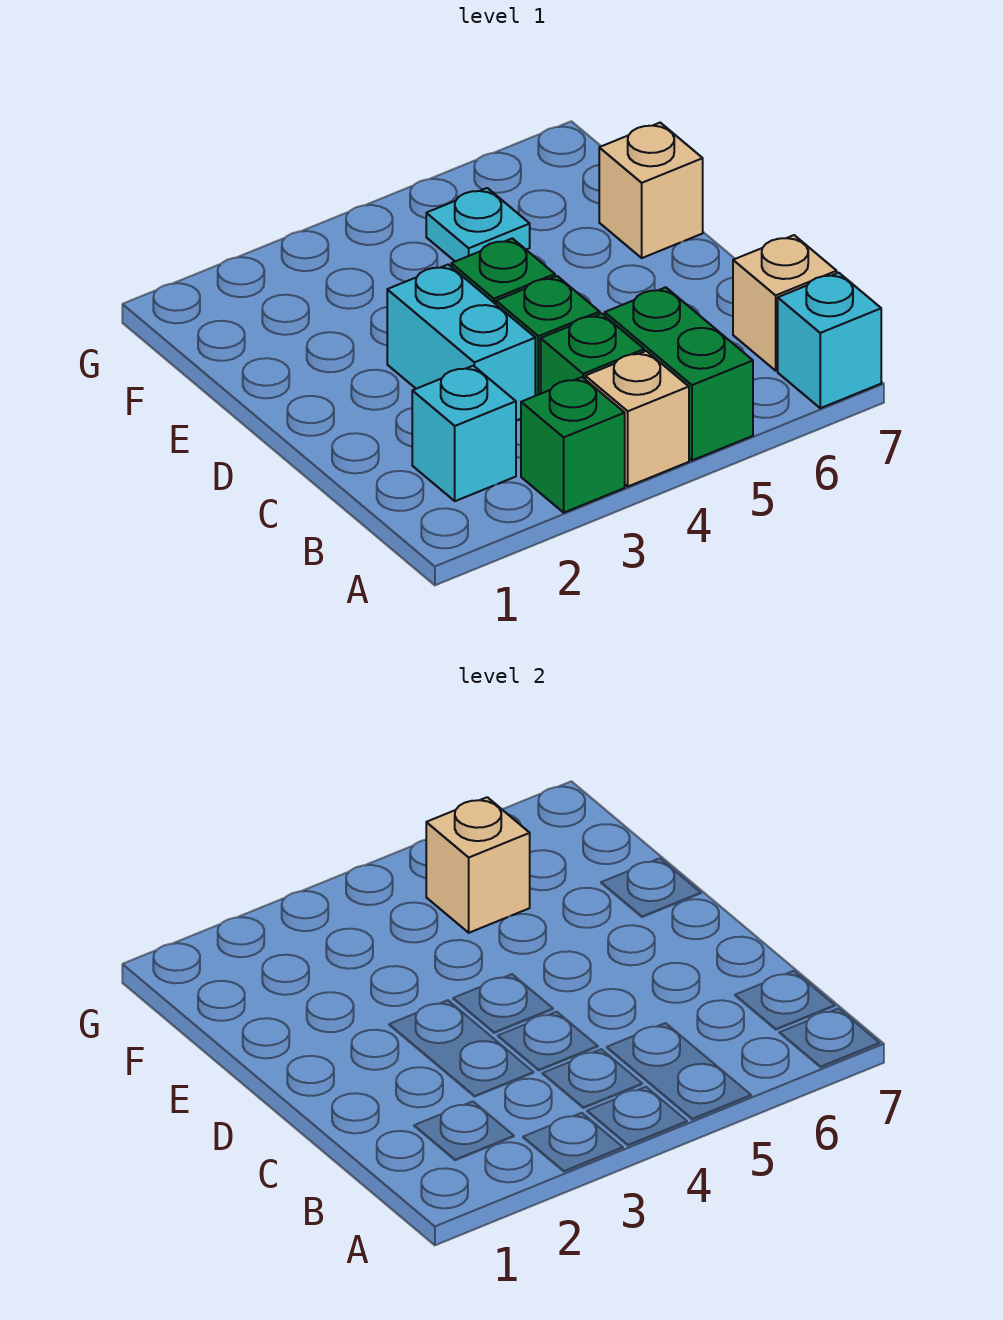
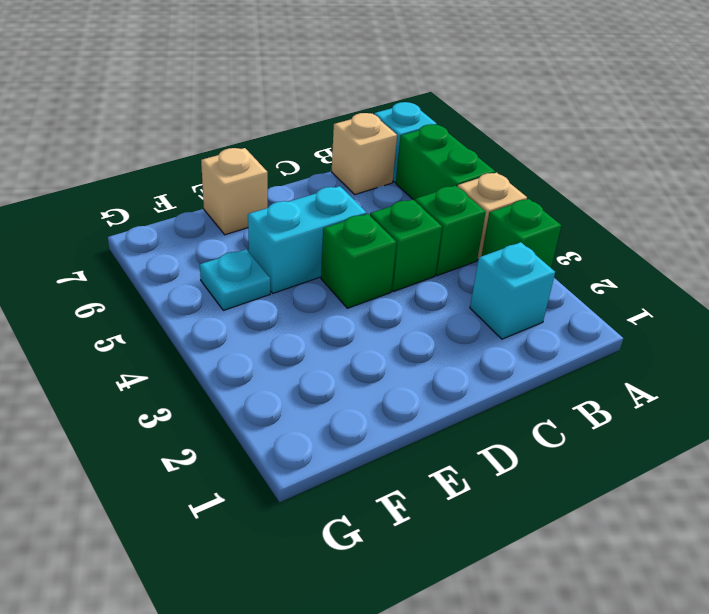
green brick A5:B5 level 1 -> green brick A5:A6 level 1
cyan brick C3:D3 level 1 -> cyan brick D5:E5 level 1
tan brick F5 level 2 -> none

